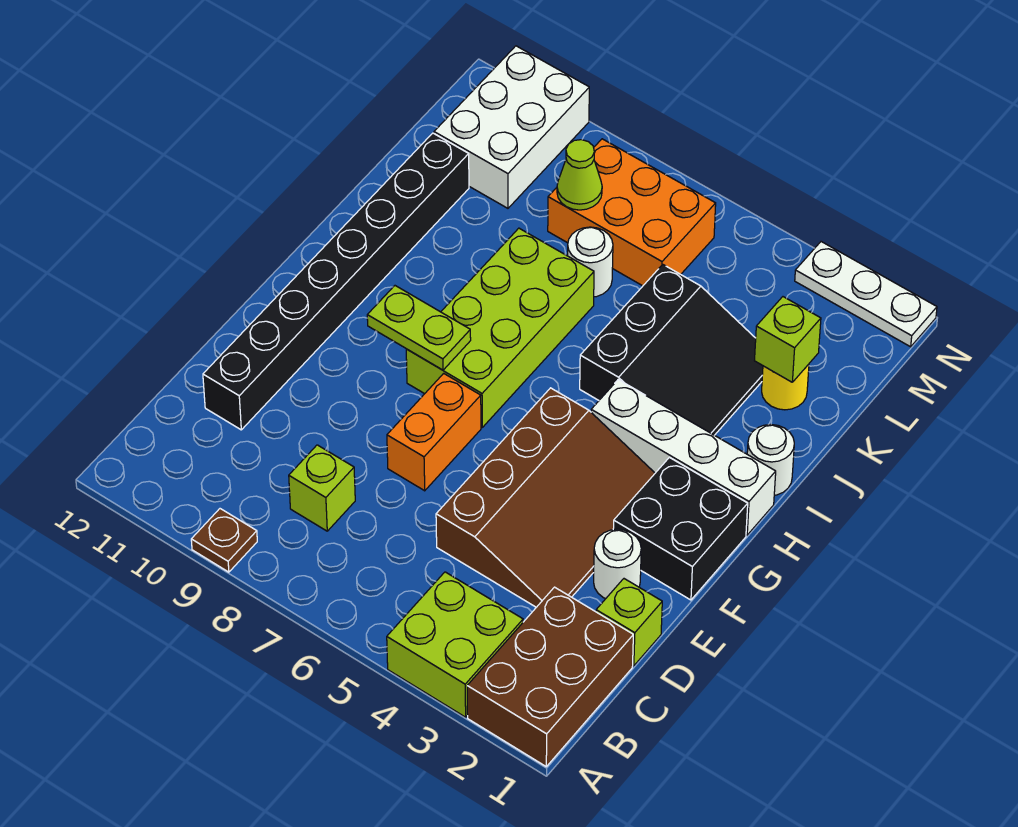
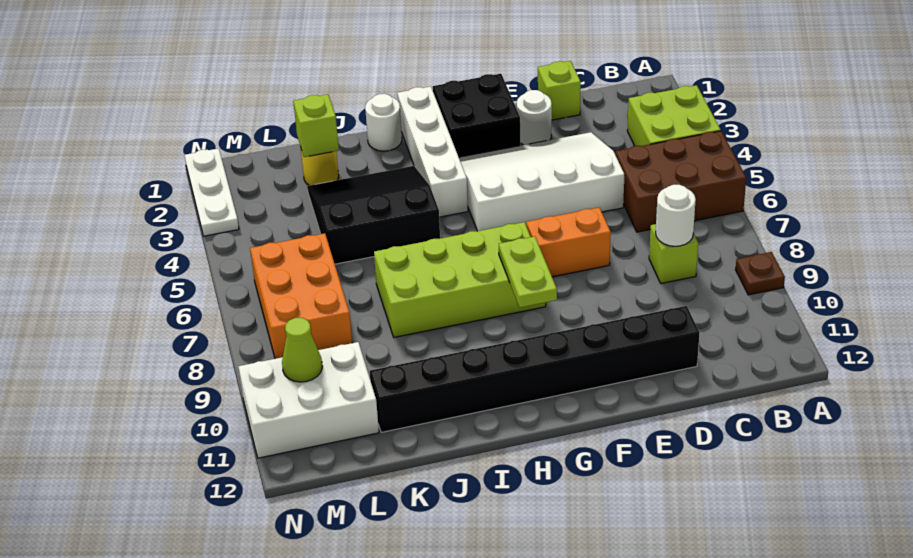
brown brick A1:C2 level 1 -> brown brick A5:C6 level 1
brown slope D3:G5 level 1 top 5 -> white slope D3:G5 level 1 top 5
white round brick K7 level 1 -> white round brick C8 level 2
lime cone L8 level 2 -> lime cone M10 level 2

